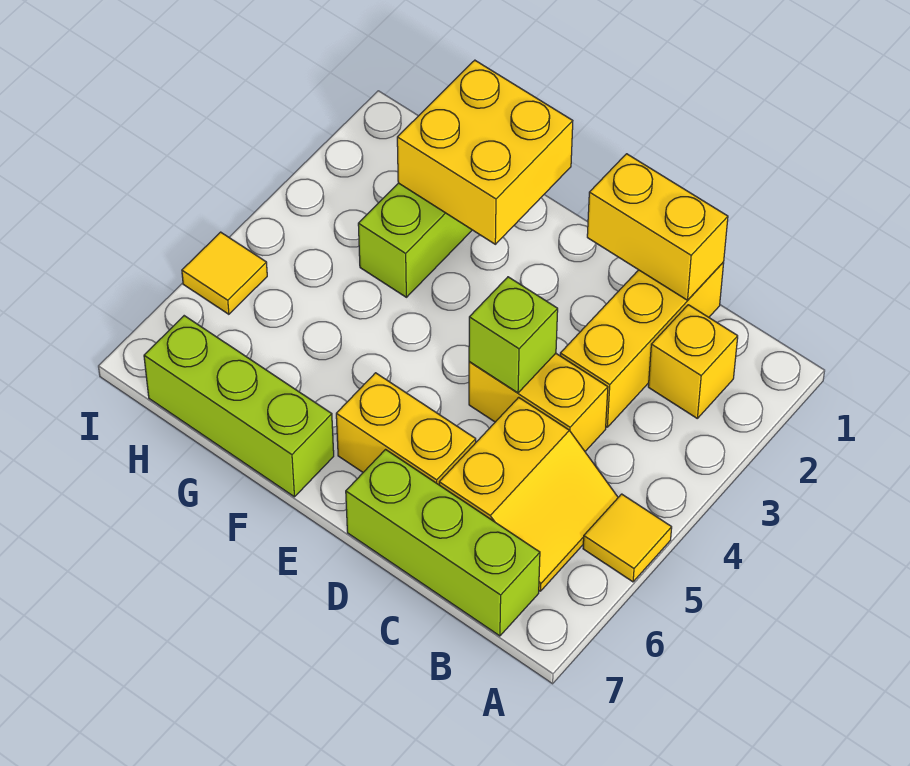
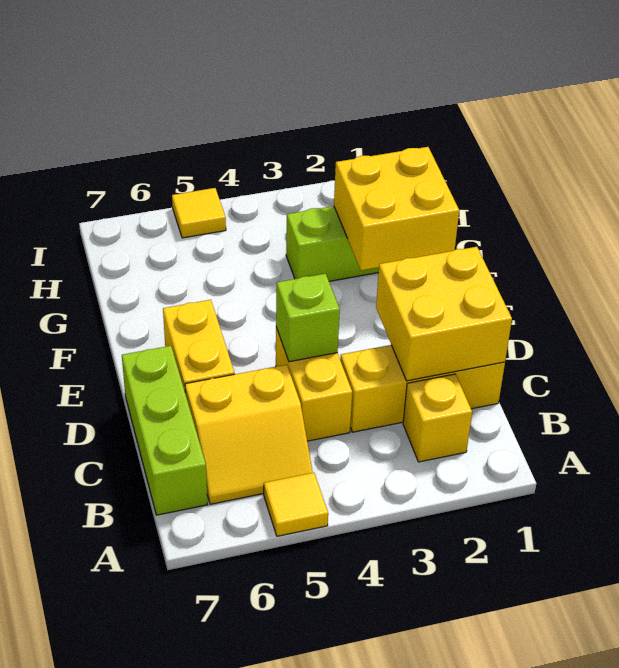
yellow brick C1:D1 level 2 -> yellow brick C1:D2 level 2
lime brick F7:H7 level 1 -> none

